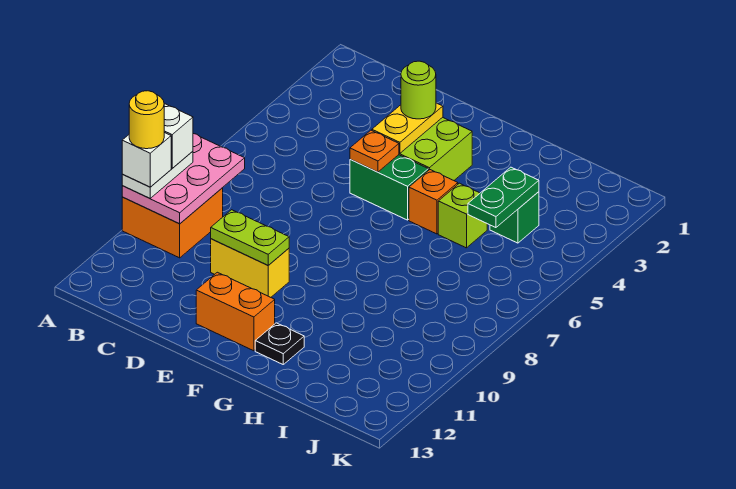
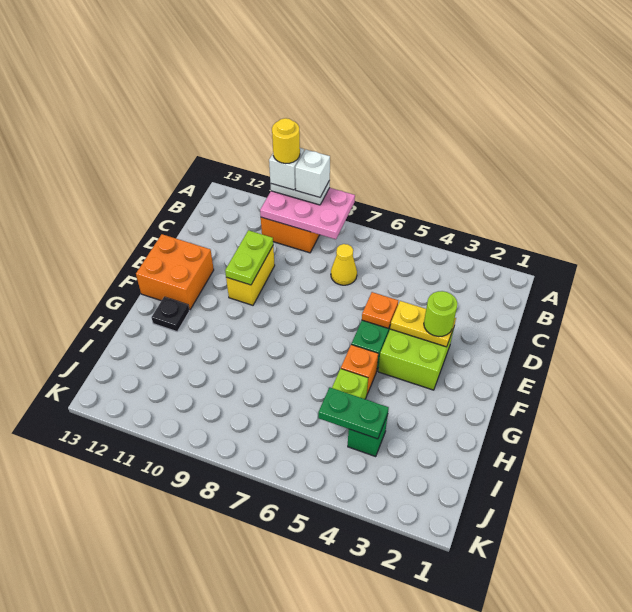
none -> yellow cone C7 level 1
orange brick E12:F12 level 1 -> orange brick E12:F13 level 1

